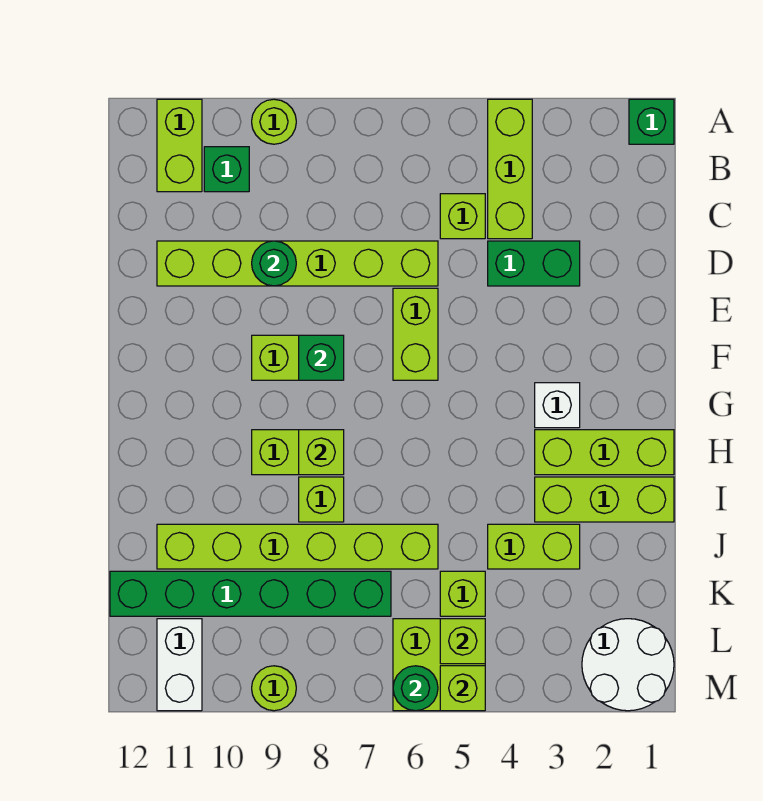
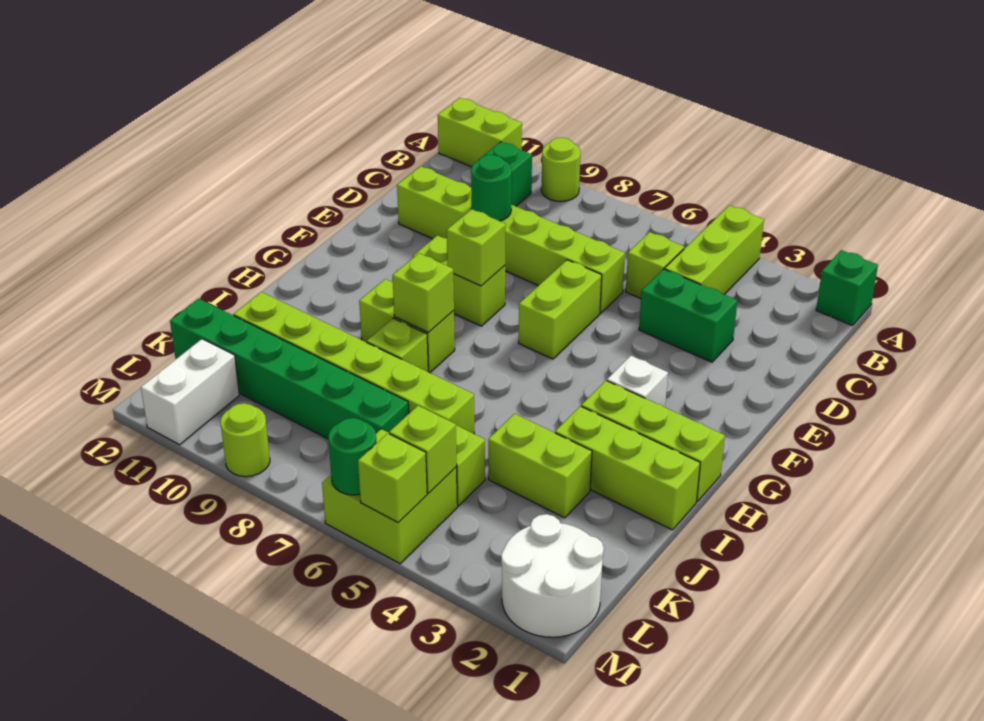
lime brick A11:B11 level 1 -> lime brick A11:A12 level 1
green brick F8 level 2 -> lime brick F8 level 2

